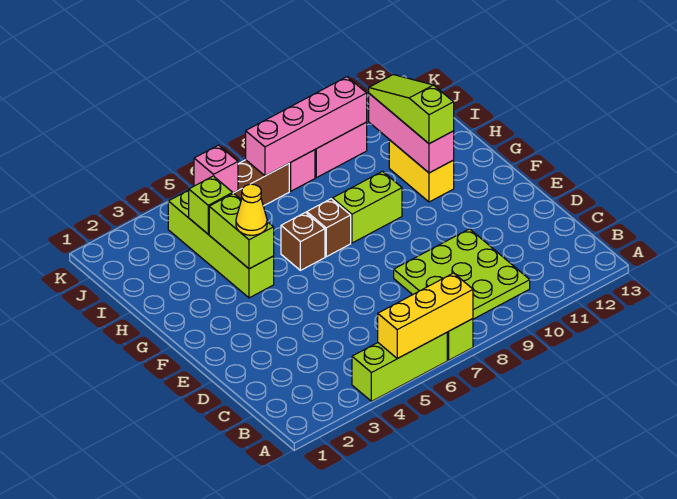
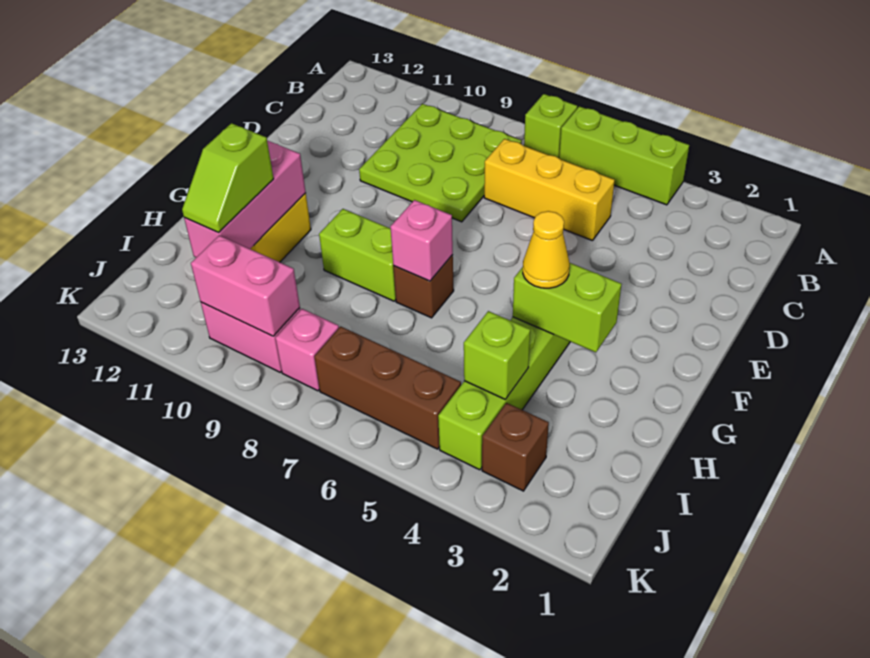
yellow brick A5:A7 level 2 -> yellow brick C5:C7 level 1
lime brick G4:H4 level 2 -> lime brick G3:G4 level 2
brown brick G6 level 1 -> brown brick J3 level 1
lime slope G11:I11 level 3 top G -> lime slope H11:I11 level 3 top H
pink brick J5 level 2 -> pink brick G7 level 2
pink brick J7:J10 level 2 -> pink brick J9:J10 level 2

